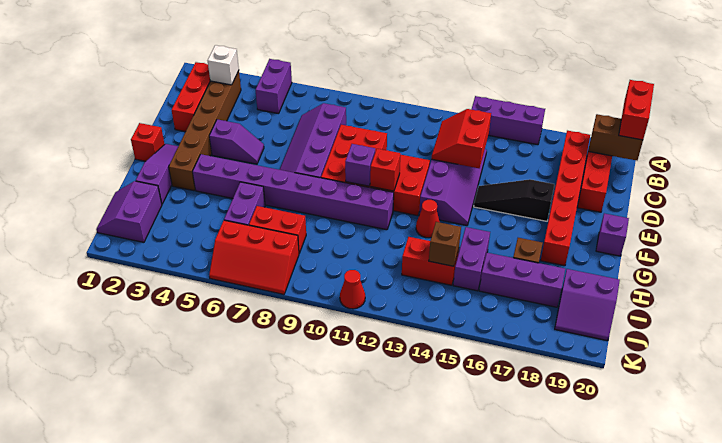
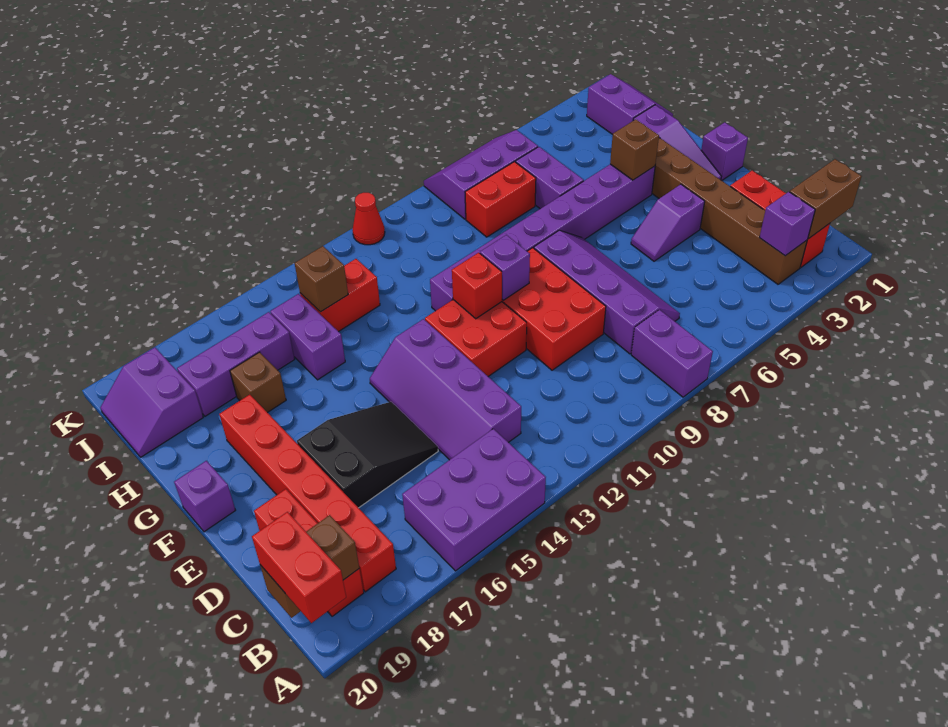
purple brick A5:B5 level 1 -> purple brick A8:B8 level 1
purple brick A14:A16 level 1 -> purple brick A14:B16 level 1
none -> brown brick B1:B2 level 2
white brick B3 level 2 -> purple brick B3 level 2
red slope C13:D14 level 2 top 14 -> none
black slope E15:E17 level 1 top 17 -> black slope D15:E17 level 1 top 17
red brick F1 level 1 -> purple brick F1 level 1
none -> brown brick G4 level 2
red cone G13 level 1 -> none
purple slope I19:J20 level 1 top I -> purple slope I19:J20 level 1 top 19
red slope J6:K8 level 1 top J -> purple slope J6:K8 level 1 top J

